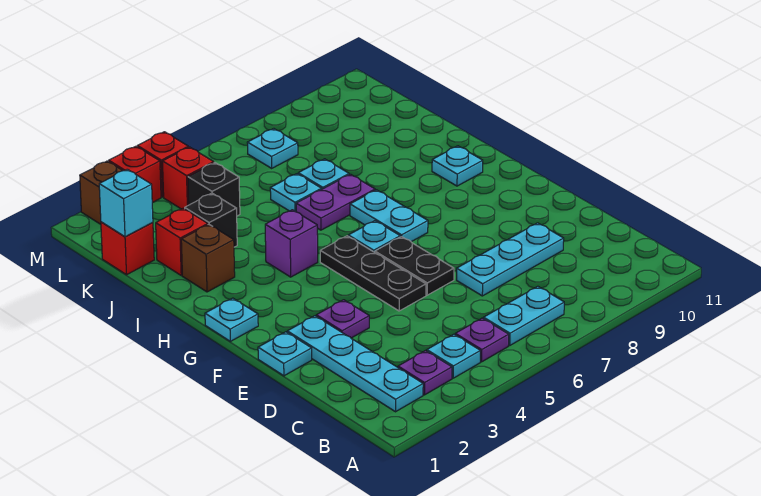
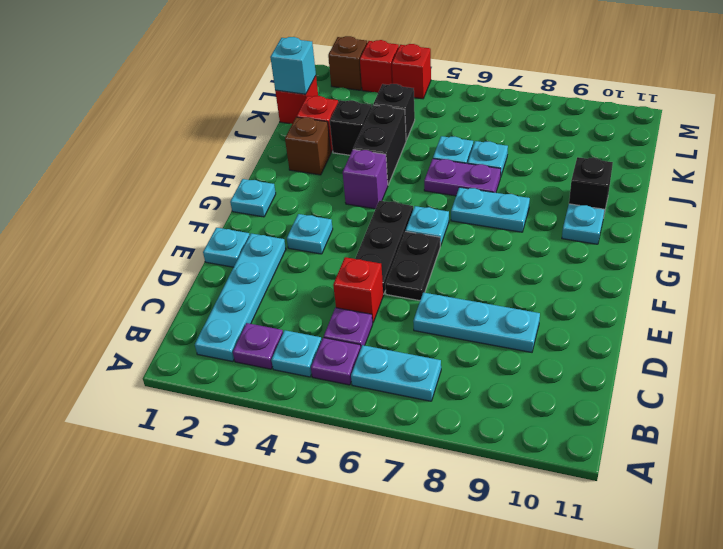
purple plate E3 level 1 -> purple plate C5 level 1
cyan plate G7:H7 level 1 -> cyan plate H7:H8 level 1
none -> black brick I4:J4 level 1
none -> black brick I10 level 1
red brick L4 level 1 -> red brick D5 level 1
cyan plate L7 level 1 -> cyan plate F3 level 1

